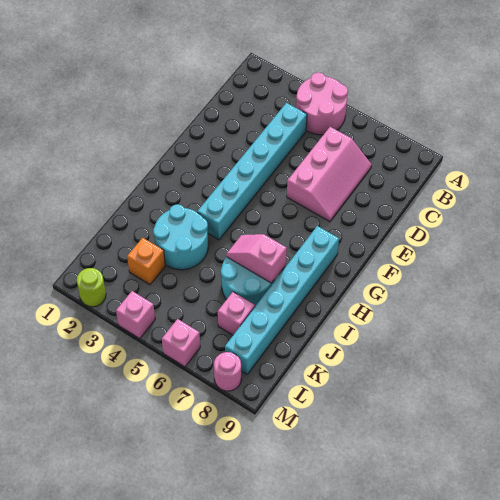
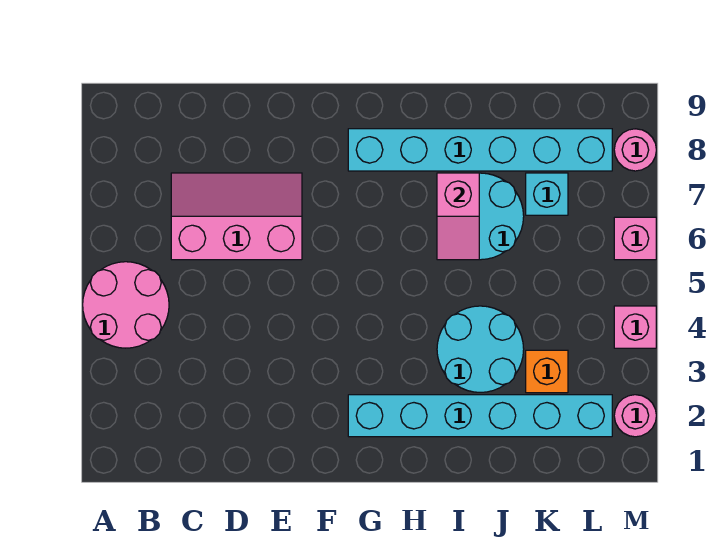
cyan brick C4:H4 level 1 -> cyan brick G2:L2 level 1
pink brick K7 level 1 -> cyan brick K7 level 1
lime round brick M2 level 1 -> pink round brick M2 level 1

